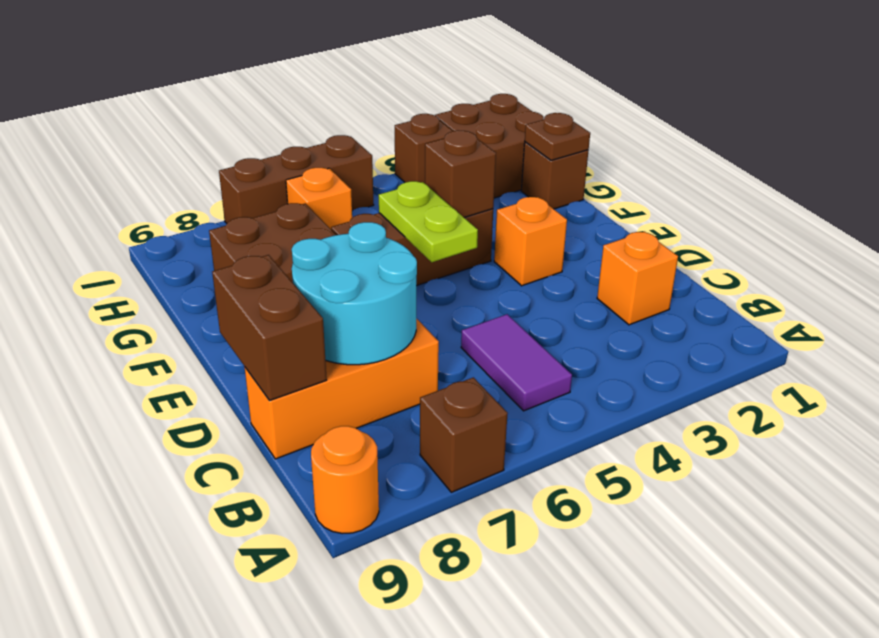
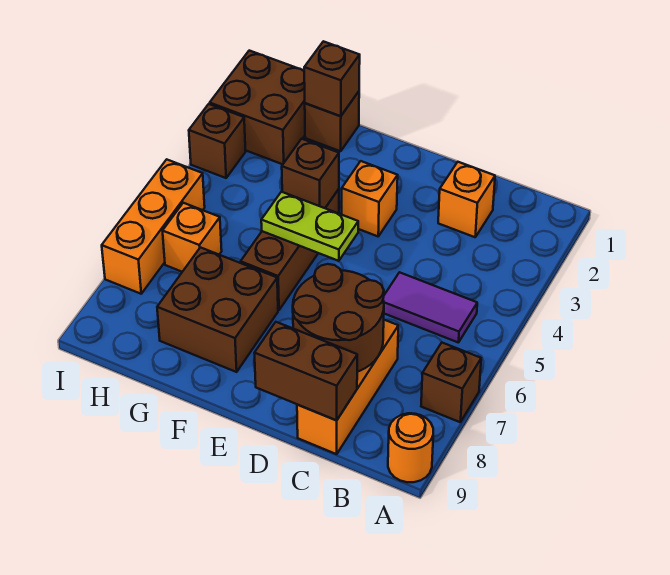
cyan round brick C7:D8 level 2 -> brown round brick C7:D8 level 2
brown plate G1 level 2 -> brown brick G1 level 2
brown brick I5:I7 level 1 -> orange brick I5:I7 level 1

